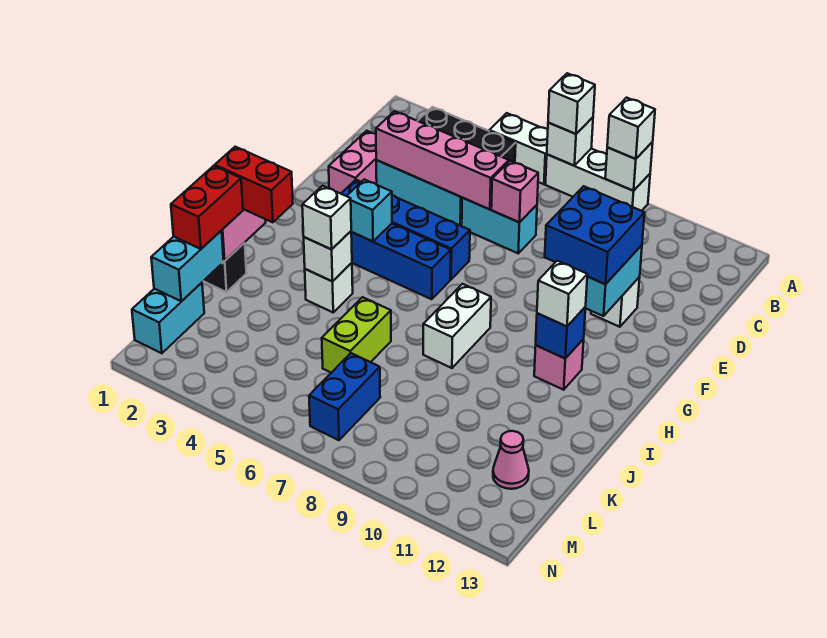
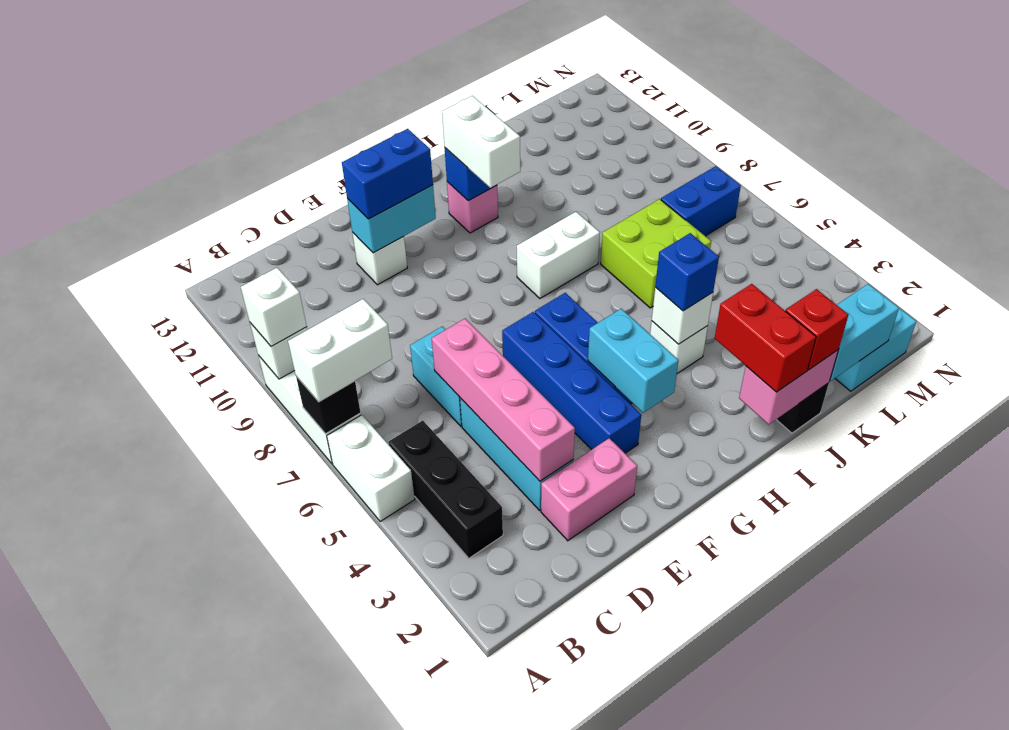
white brick A7 level 2 -> black brick A7 level 2
white brick A7 level 3 -> white brick A7:B7 level 3
pink brick D7 level 2 -> none
blue brick E10:F11 level 3 -> blue brick E11:F11 level 3
cyan brick G4 level 2 -> cyan brick G3:G4 level 2
white brick H11 level 3 -> white brick H10:H11 level 3
white brick I4 level 3 -> blue brick I4 level 3
red brick J1:K1 level 3 -> red brick J1 level 3
lime brick J6:K6 level 1 -> lime brick J6:K7 level 1
pink cone L12 level 1 -> none

